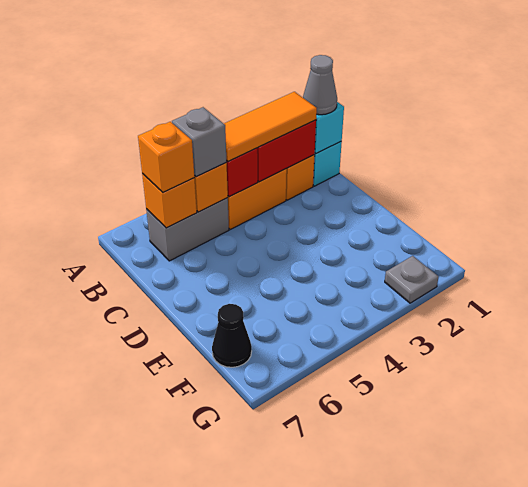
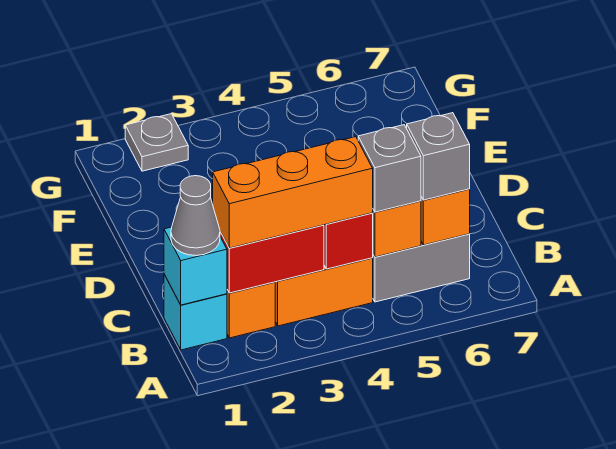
orange tile B2:B4 level 3 -> orange brick B2:B4 level 3
orange brick B6 level 3 -> grey brick B6 level 3
black cone F7 level 1 -> none

